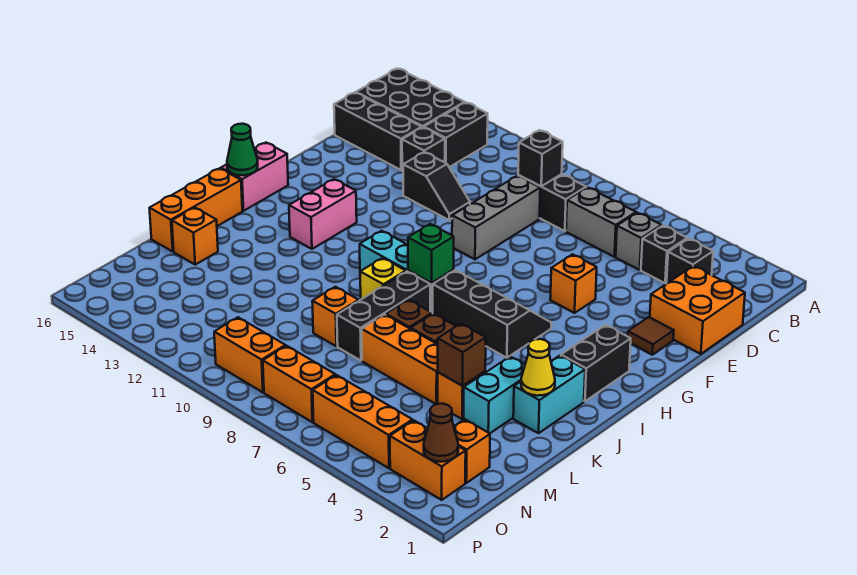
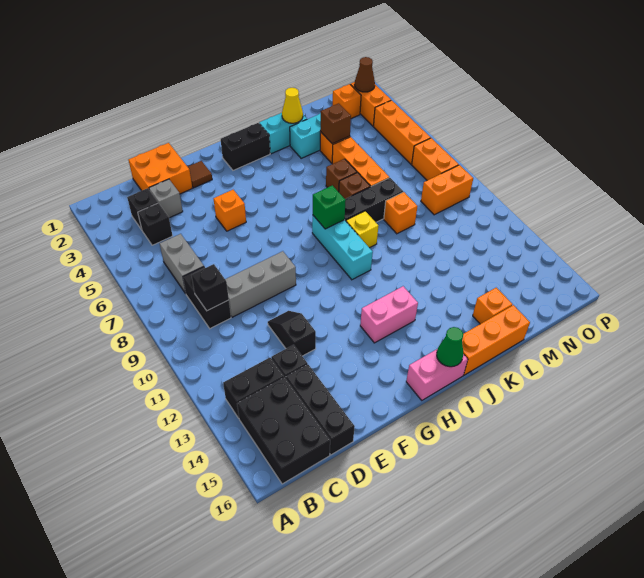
grey brick C5 level 1 -> grey brick D3 level 1
black slope H5:I7 level 1 top I -> none
orange brick O9:O10 level 1 -> orange brick N9:O9 level 1

